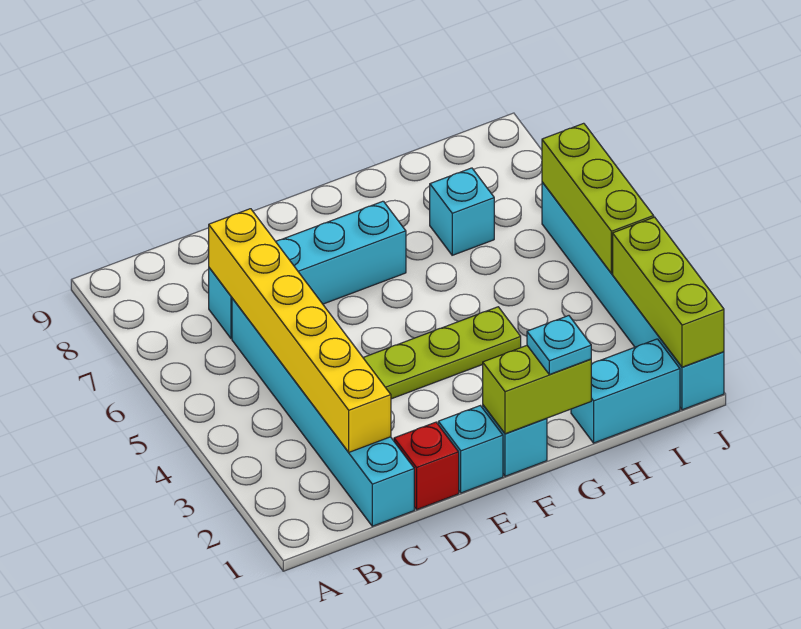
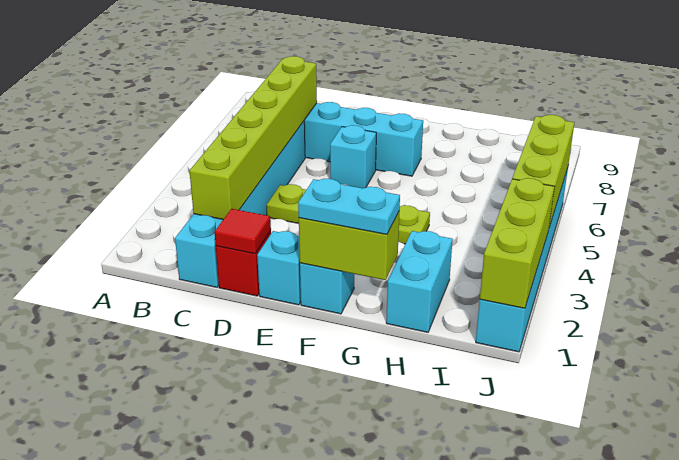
yellow brick C2:C7 level 2 -> lime brick C2:C7 level 2
none -> red tile D1 level 2
cyan plate G1 level 3 -> cyan plate F1:G1 level 3
cyan brick H1:I1 level 1 -> cyan brick H1:H2 level 1
cyan brick H7 level 1 -> cyan brick E6 level 1

